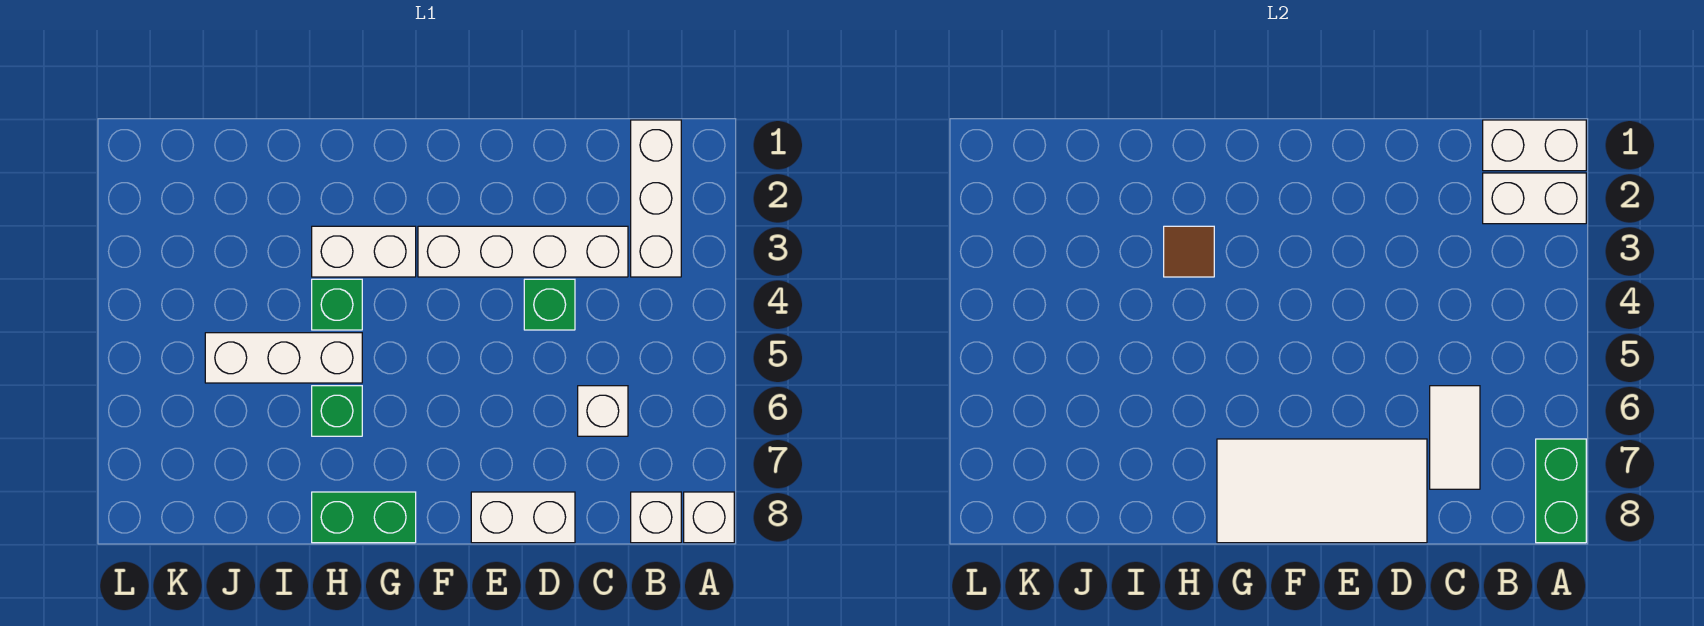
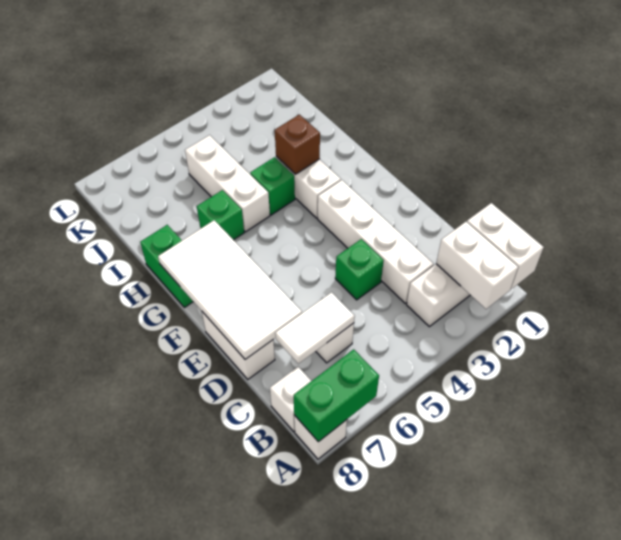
brown tile H3 level 2 -> brown brick H3 level 2

